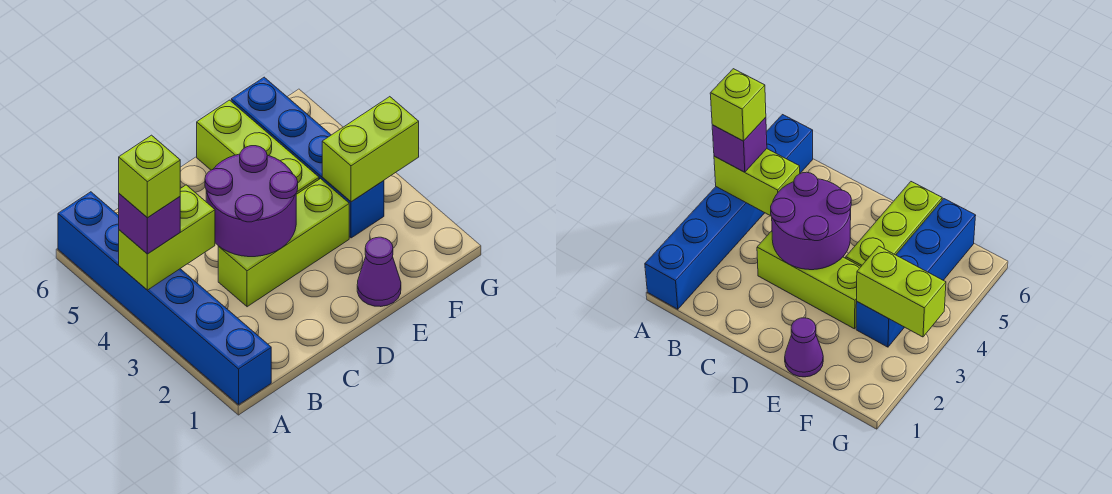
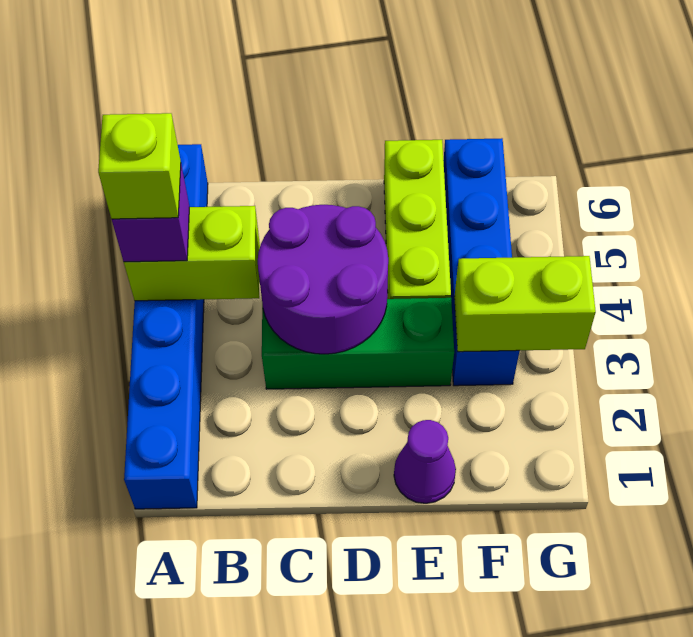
lime brick C3:E3 level 1 -> green brick C3:E3 level 1

